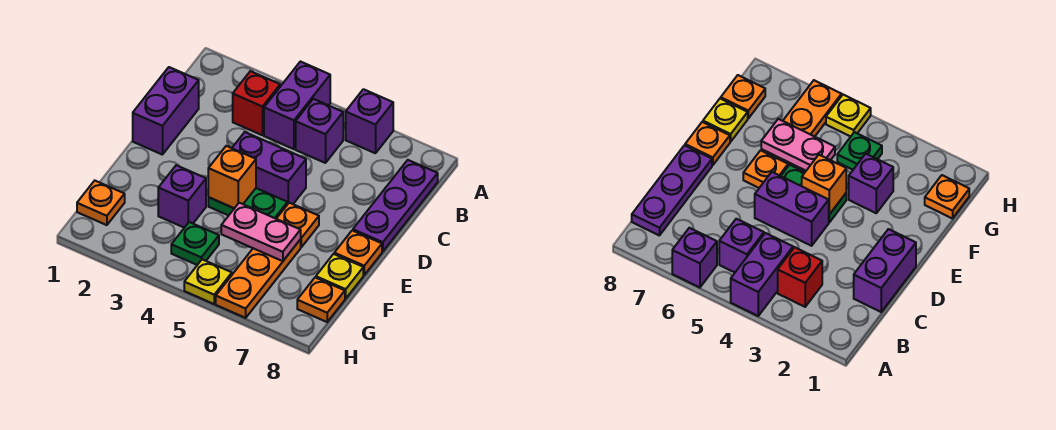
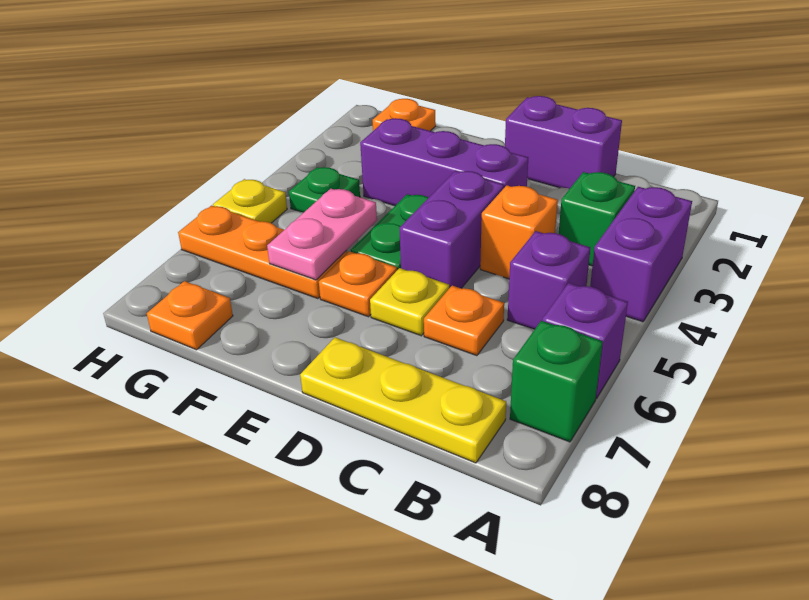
purple brick A4:B4 level 1 -> purple brick A3:A4 level 1
none -> green brick A7 level 1
red brick B3 level 1 -> green brick B3 level 1
purple plate B8:D8 level 1 -> yellow plate B8:D8 level 1
orange brick E4 level 2 -> orange brick C4 level 1
orange plate E8 level 1 -> orange plate C6 level 1
purple brick F3 level 1 -> purple brick D3:F3 level 1
yellow plate F8 level 1 -> yellow plate D6 level 1

